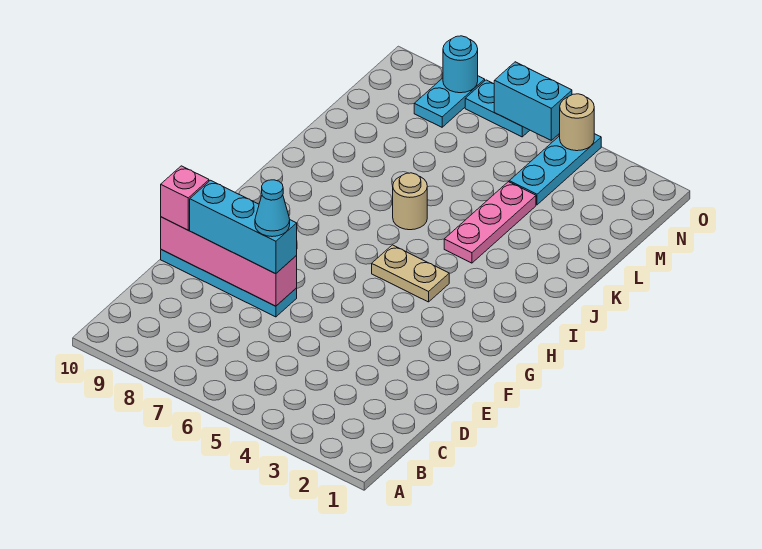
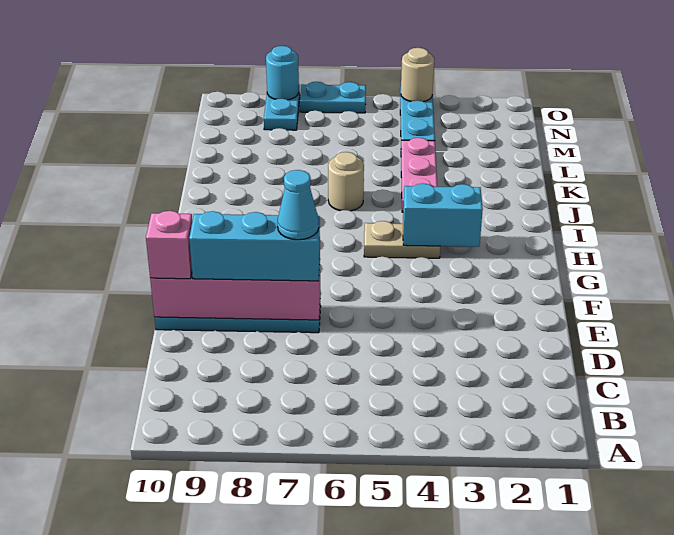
cyan brick O5:O6 level 2 -> cyan brick H3:H4 level 2

